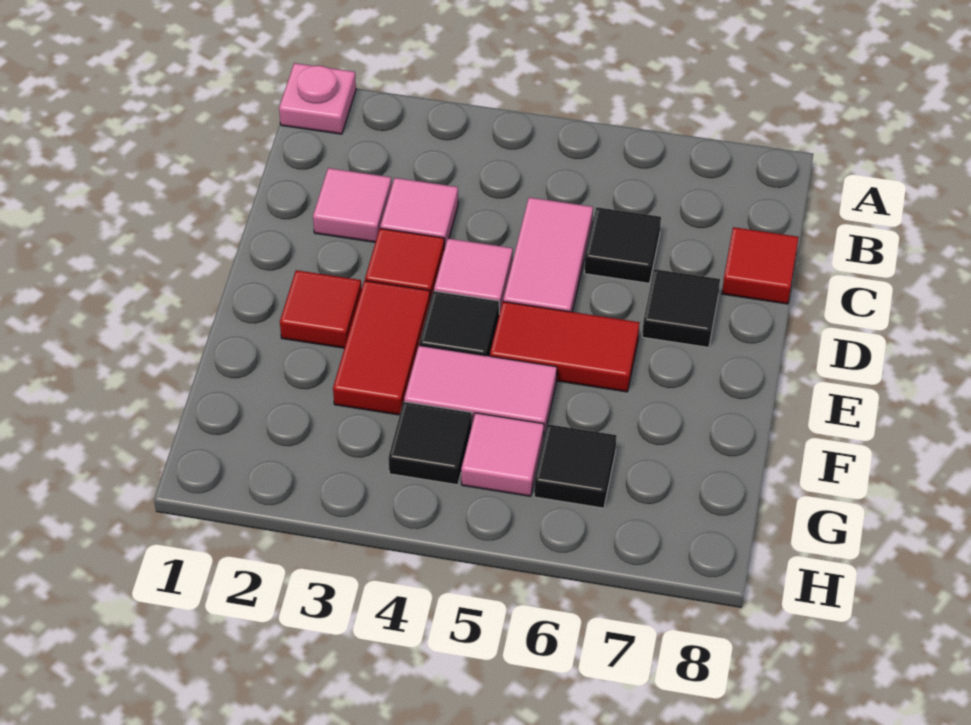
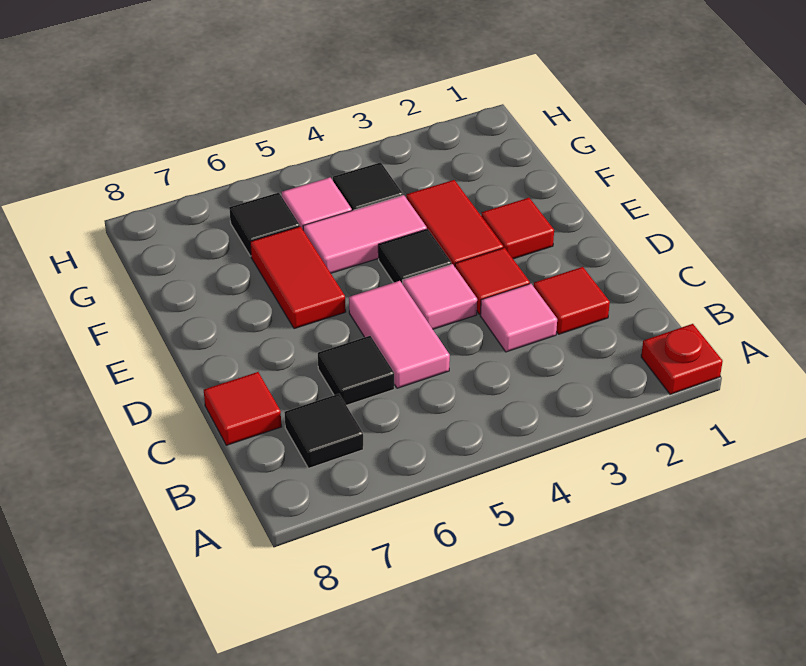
pink plate A1 level 1 -> red plate A1 level 1
pink tile C2 level 1 -> red tile C2 level 1
black tile D7 level 1 -> black tile B7 level 1
red tile E5:E6 level 1 -> red tile E6:F6 level 1

